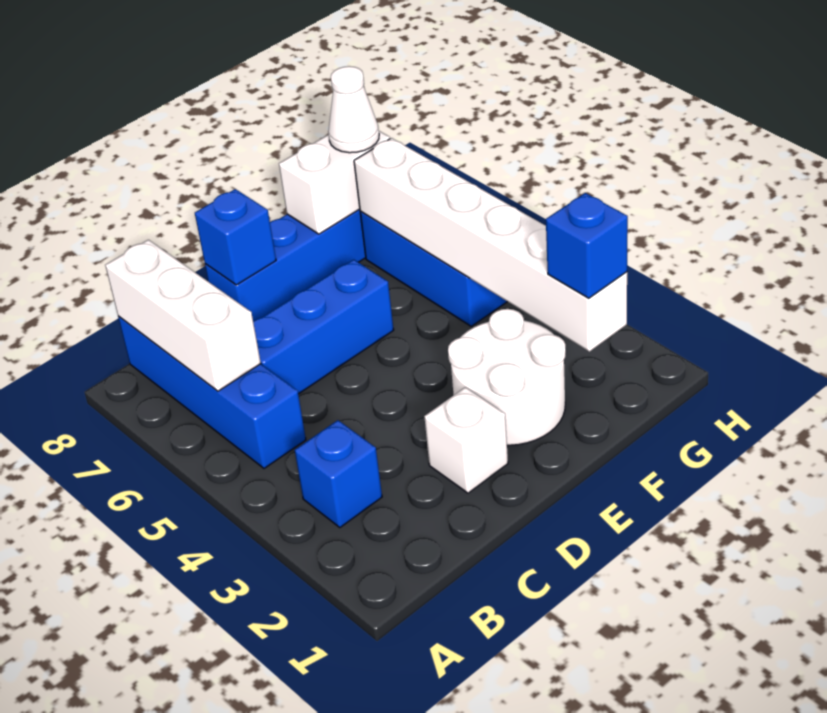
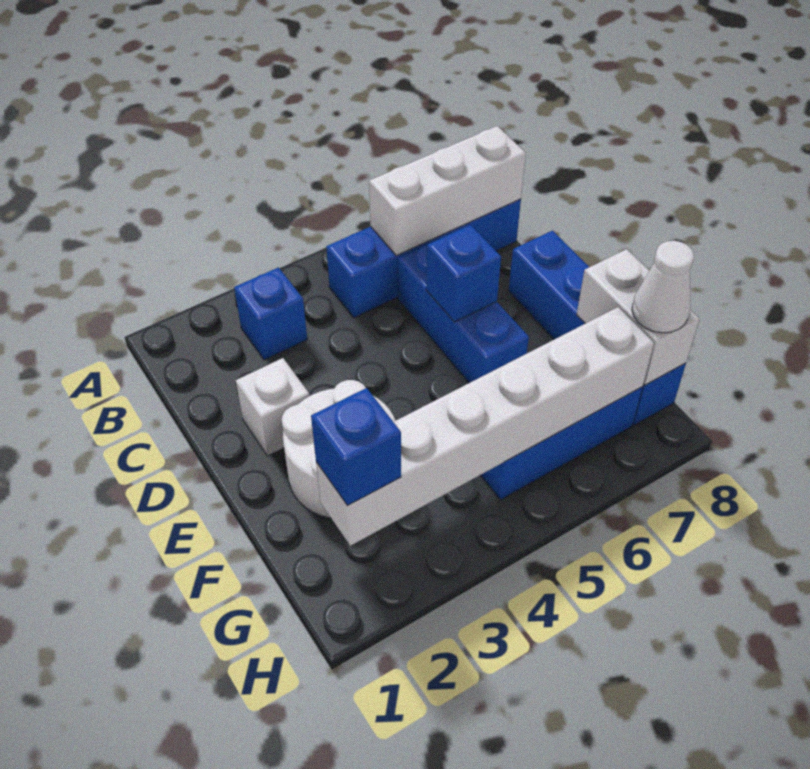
blue brick D8 level 2 -> blue brick D6 level 2

